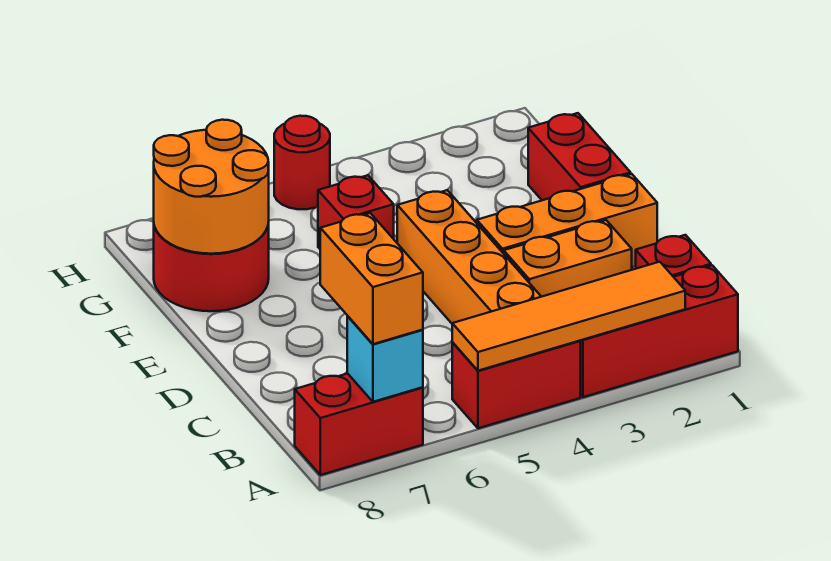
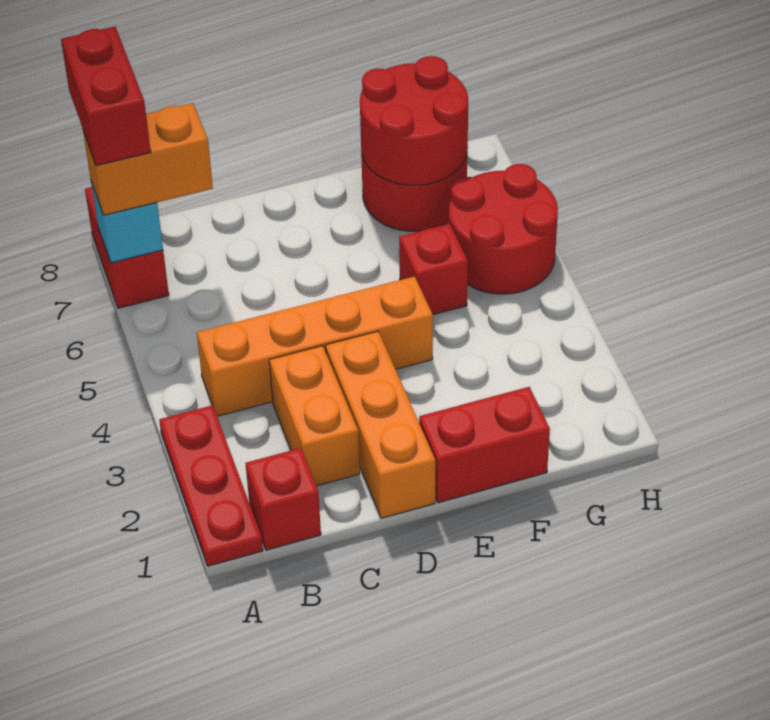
red brick A1:A3 level 1 -> red plate A1:A3 level 1
orange tile A2:A5 level 2 -> none
red brick A4:A5 level 1 -> red brick A7:A8 level 4
orange round brick F7:G8 level 2 -> red round brick F7:G8 level 2
red round brick H5 level 1 -> red round brick G5:H6 level 1

